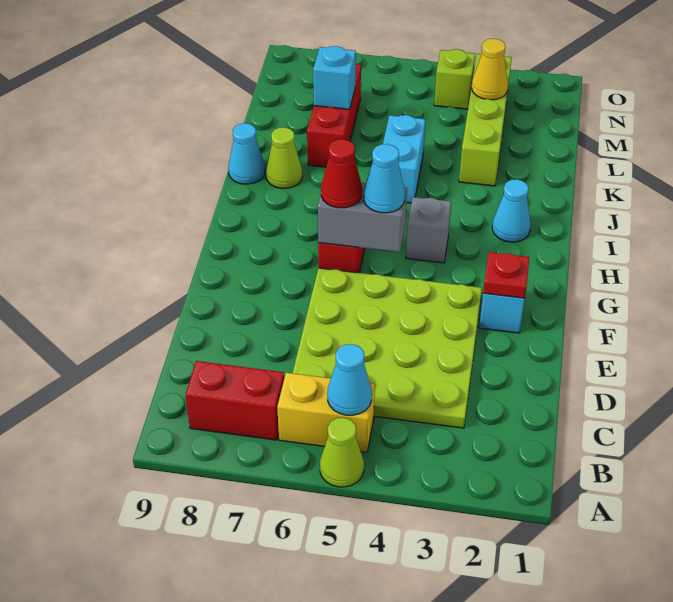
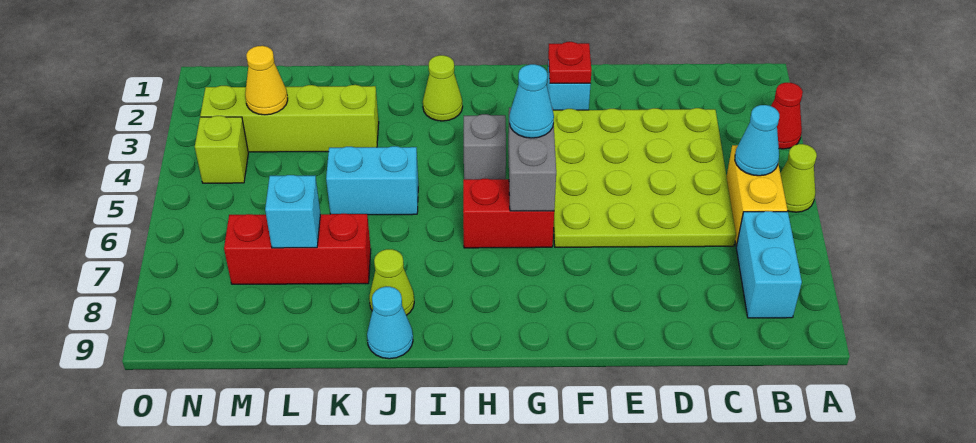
red brick B7:B8 level 1 -> cyan brick B7:B8 level 1
red cone G6 level 3 -> red cone A3 level 1
cyan cone I2 level 1 -> lime cone I2 level 1

